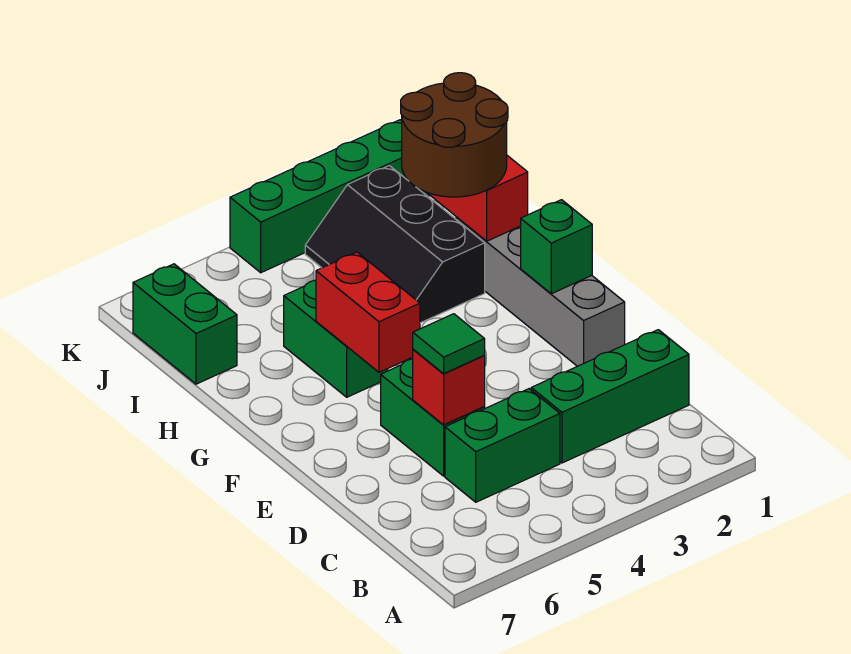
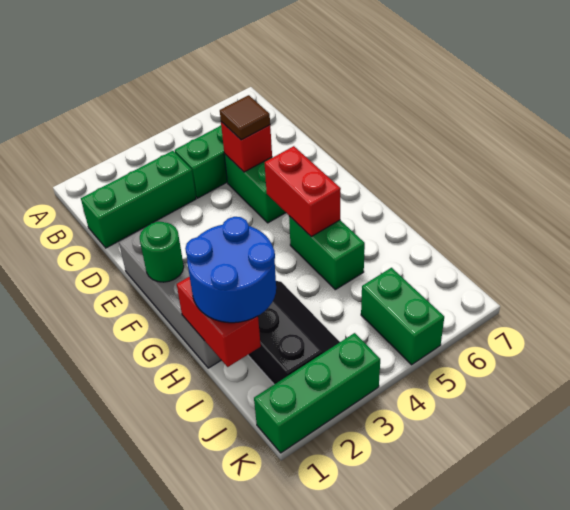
green tile D5 level 3 -> brown tile D5 level 3
green brick F1 level 2 -> green round brick F1 level 2
brown round brick H1:I2 level 3 -> blue round brick H1:I2 level 3
green brick I7:J7 level 1 -> green brick J5:K5 level 1
green brick K1:K4 level 1 -> green brick K1:K3 level 1

